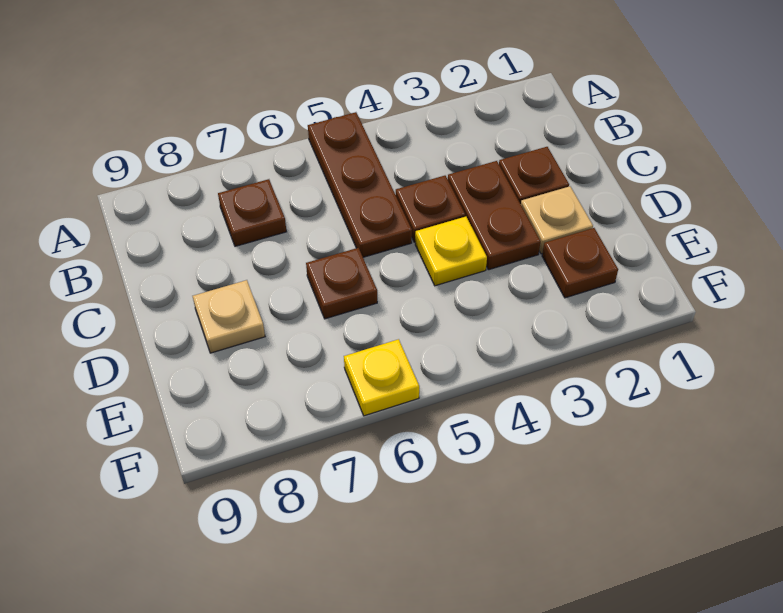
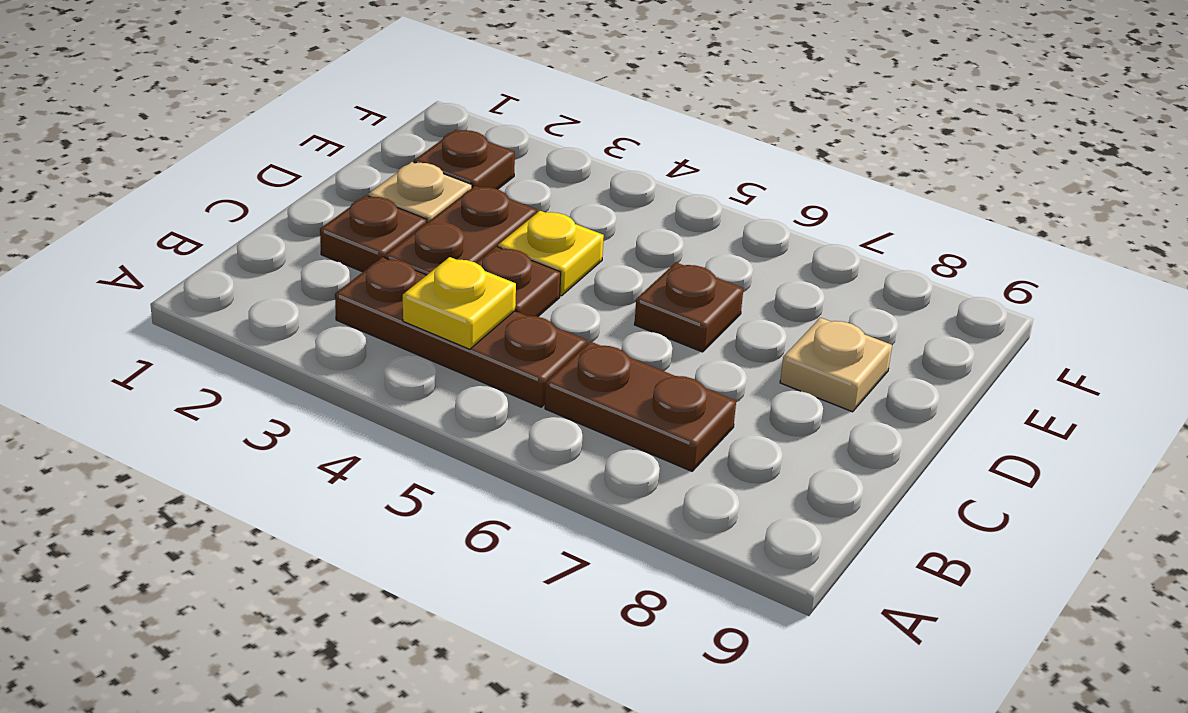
brown plate A5:C5 level 1 -> brown plate B3:B5 level 1
brown plate B7 level 1 -> brown plate B6:B7 level 1
yellow plate F6 level 1 -> yellow plate B4 level 2

